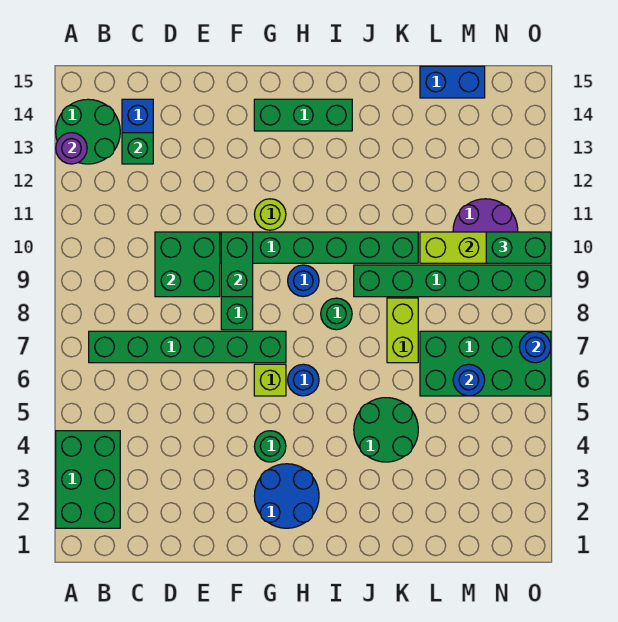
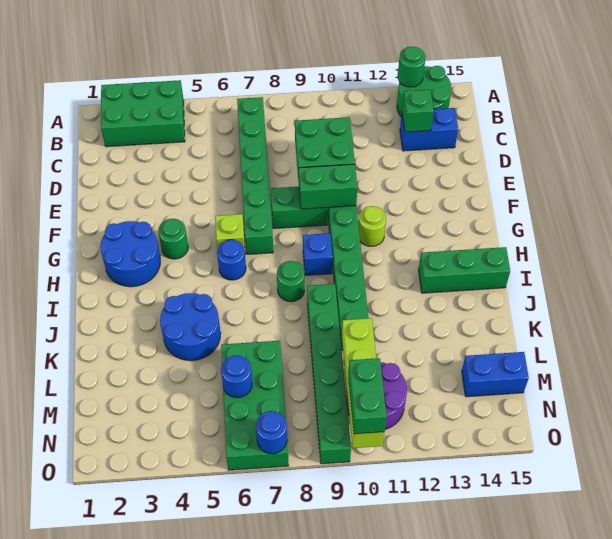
purple round brick A13 level 2 -> green round brick A13 level 2
green brick G14:I14 level 1 -> green brick I13:I15 level 1
blue round brick H9 level 1 -> blue brick H9 level 1
green round brick J4:K5 level 1 -> blue round brick J4:K5 level 1
lime brick K7:K8 level 1 -> none
blue brick L15:M15 level 1 -> blue brick M14:M15 level 1

